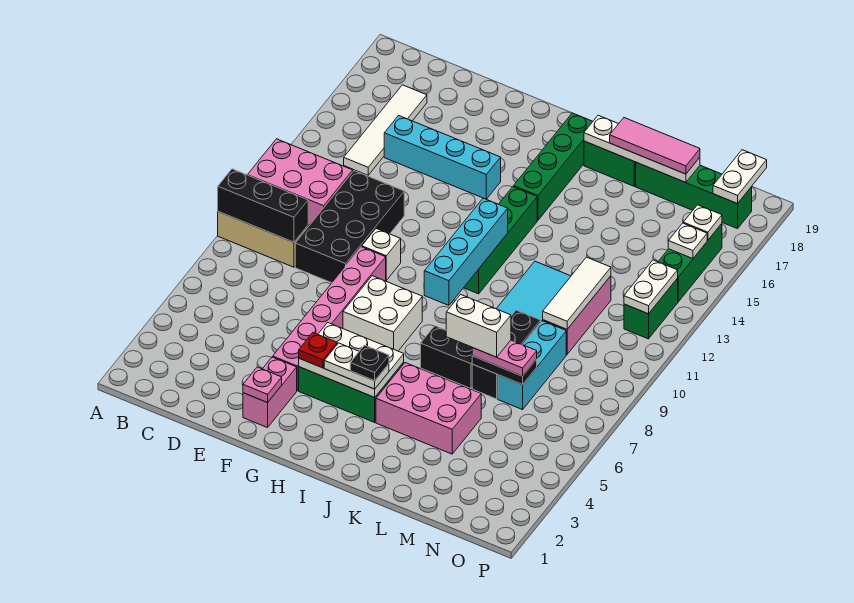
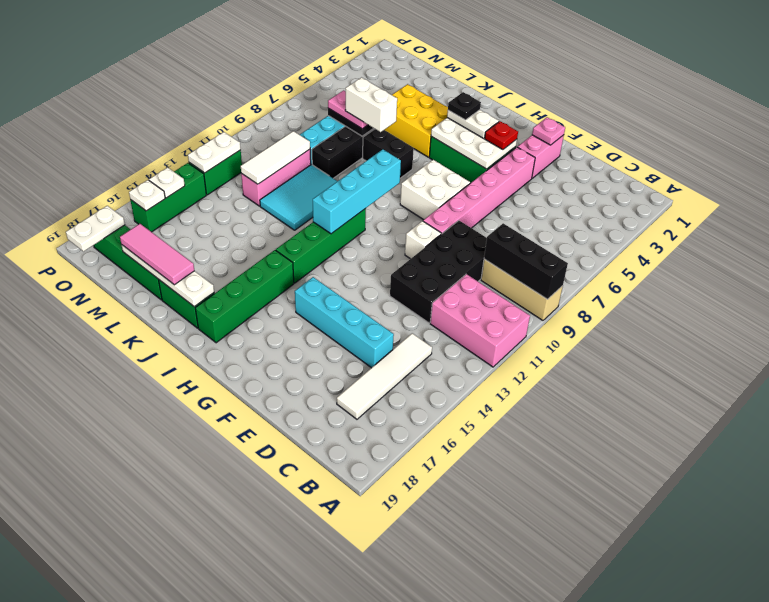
pink brick J4:L5 level 1 -> yellow brick J4:L5 level 1

